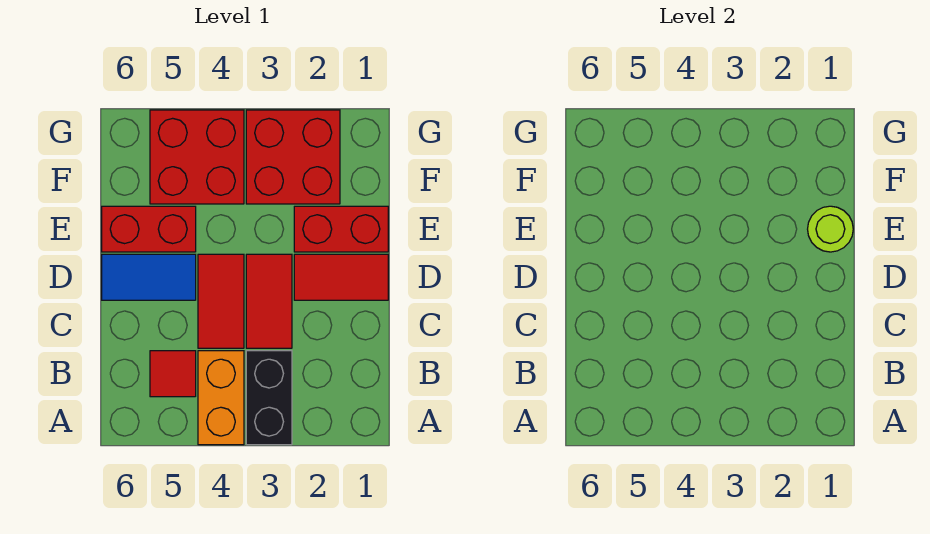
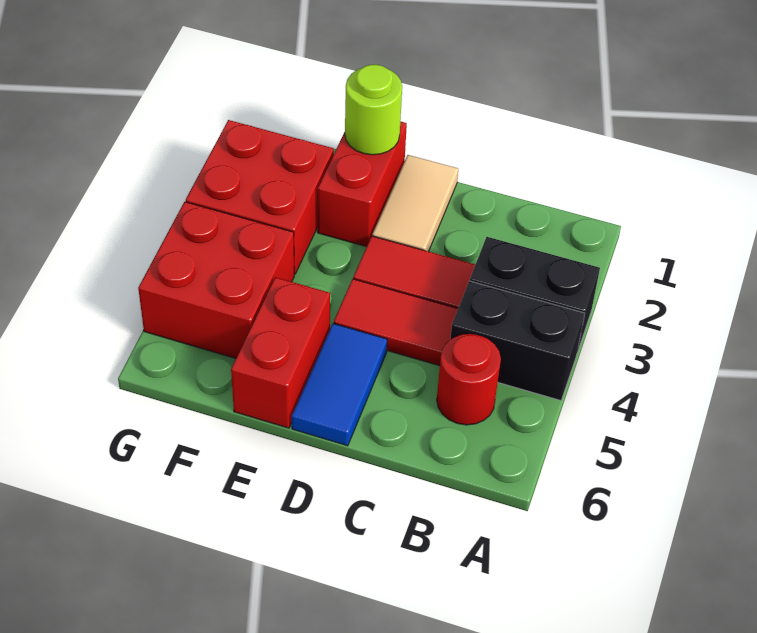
orange brick A4:B4 level 1 -> black brick A4:B4 level 1
red tile B5 level 1 -> red round brick B5 level 1
red tile D1:D2 level 1 -> tan tile D1:D2 level 1

